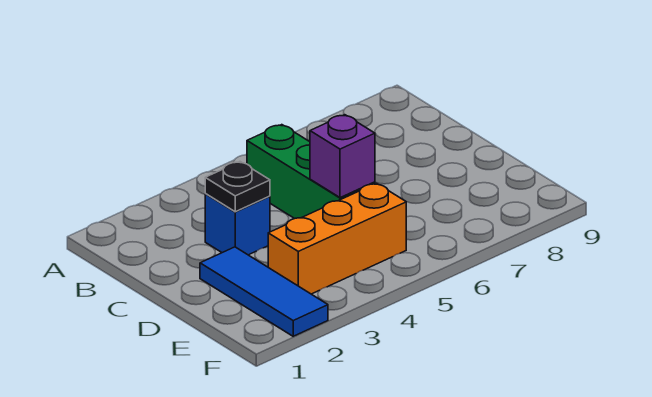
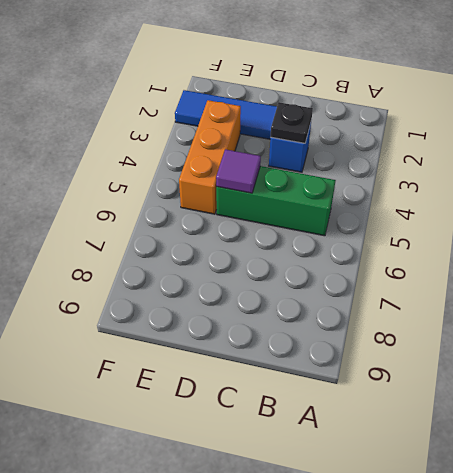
purple brick D5 level 2 -> purple tile D5 level 2

